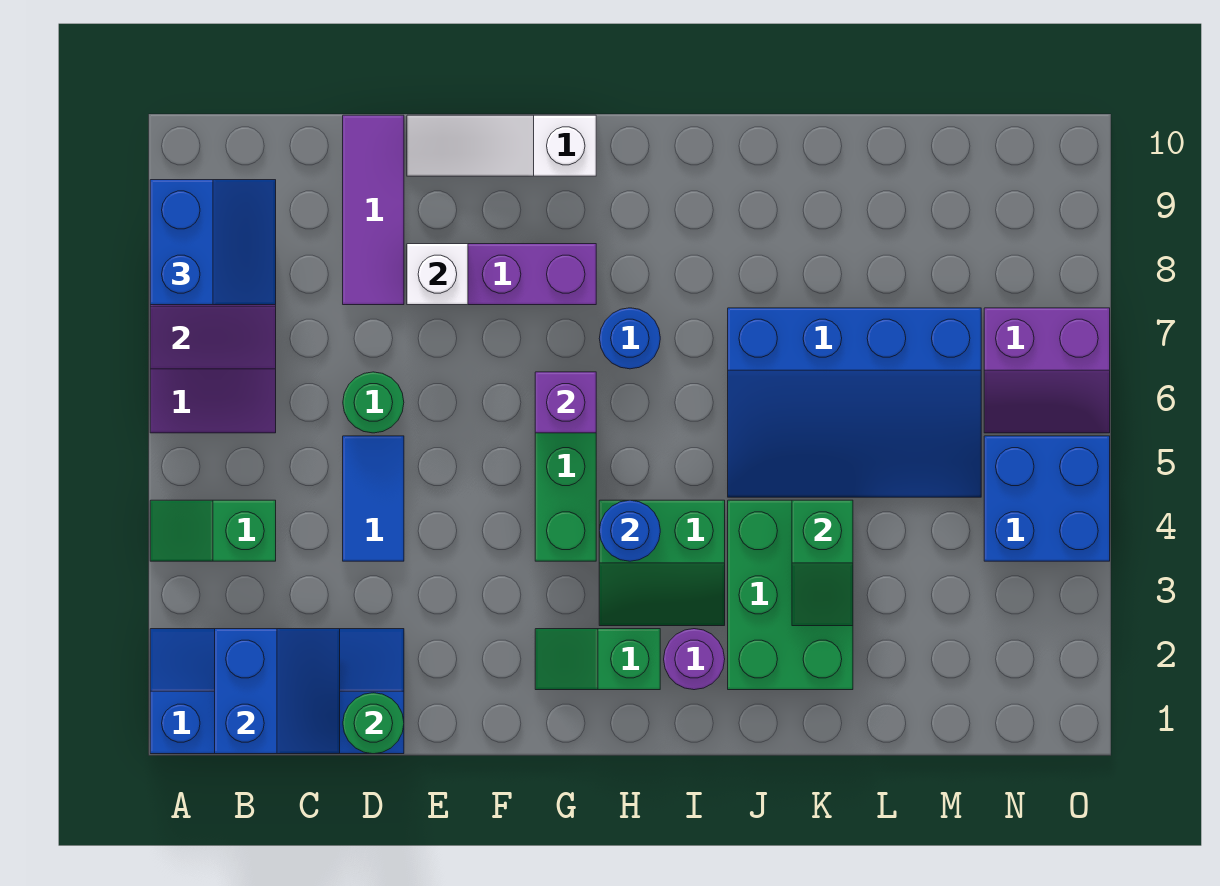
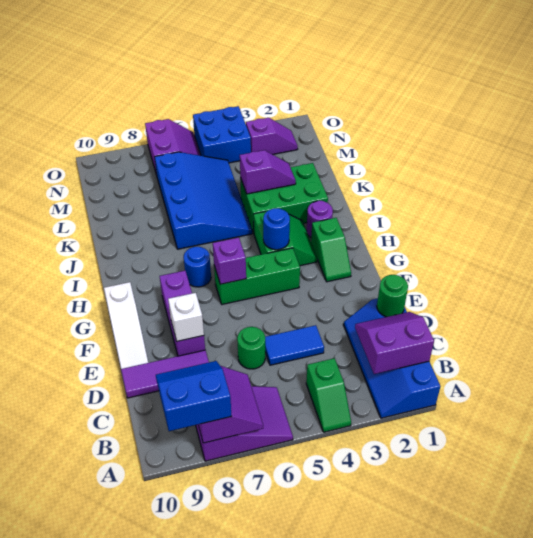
blue slope B1:C2 level 2 top B -> purple slope B1:C2 level 2 top B
green slope K3:K4 level 2 top 4 -> purple slope K3:K4 level 2 top 4
none -> purple slope N2:N3 level 1 top 3

